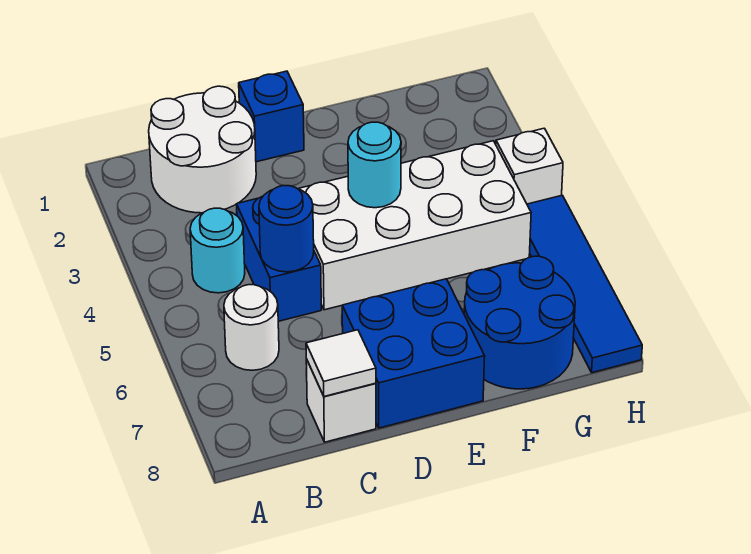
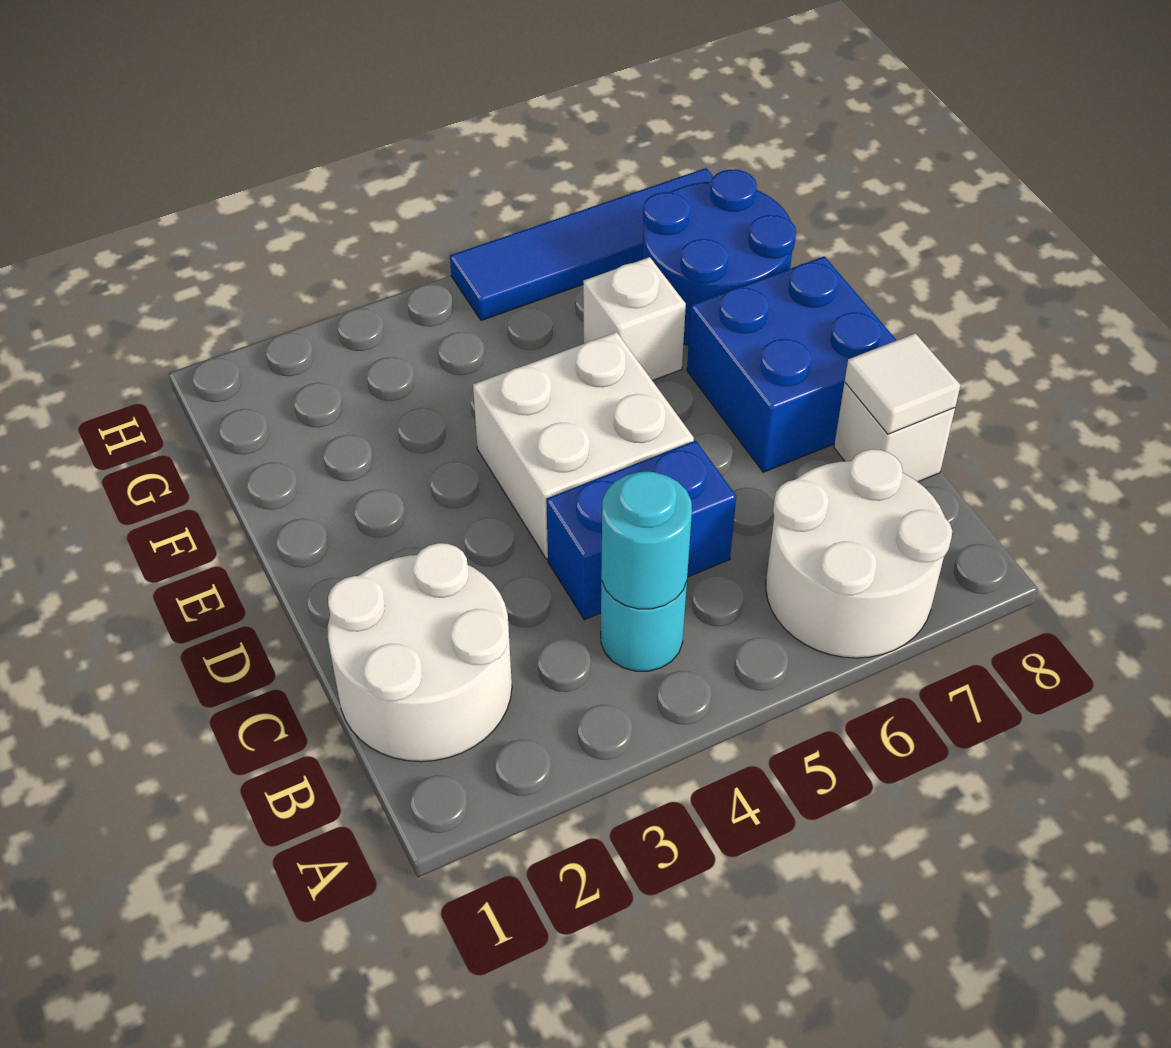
white round brick B6 level 1 -> white round brick A6:B7 level 1
blue round brick C5 level 2 -> none
blue brick D1 level 1 -> none
white brick D4:G5 level 1 -> white brick D4:E5 level 1
cyan round brick E4 level 2 -> cyan round brick B4 level 2
white brick H4 level 1 -> white brick F6 level 1

